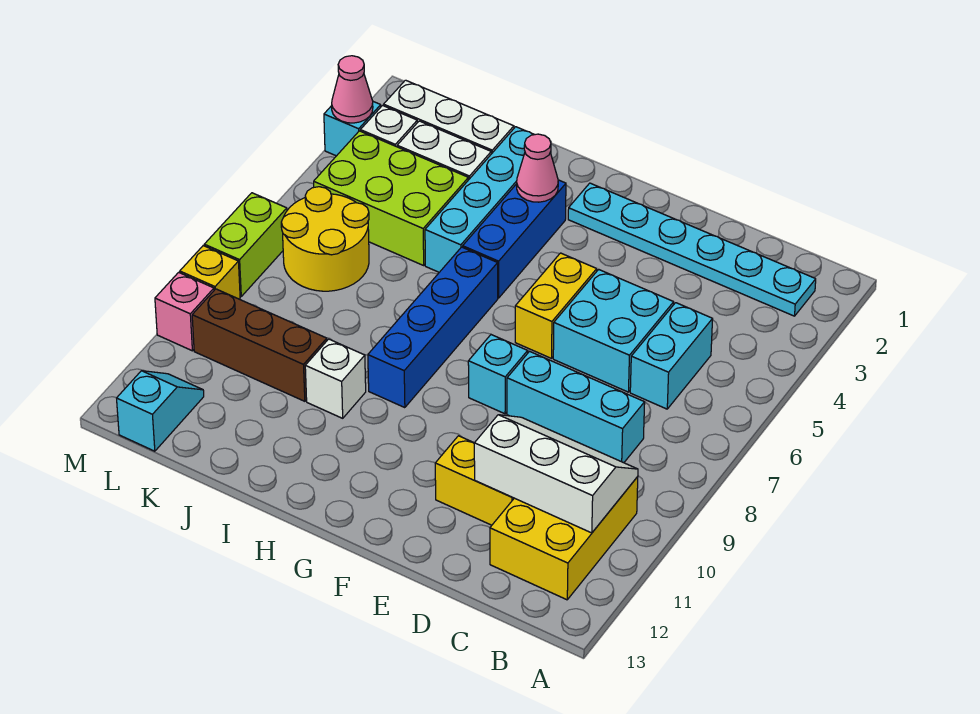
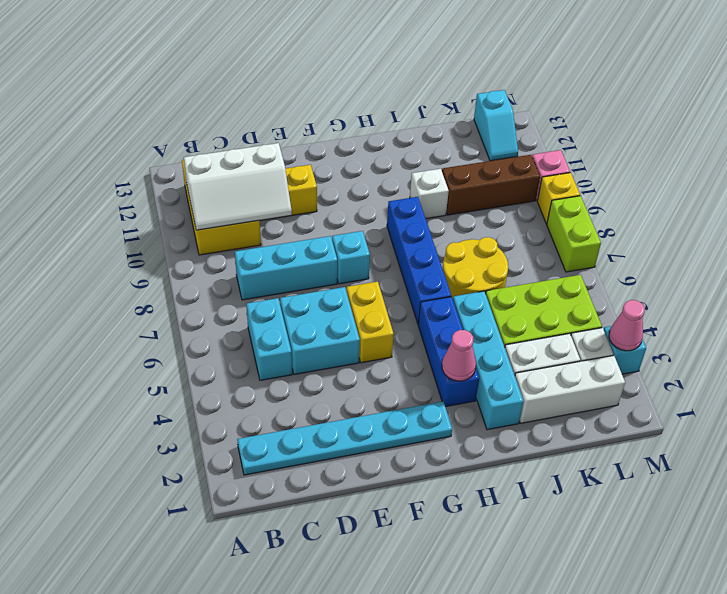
yellow round brick K6:L7 level 1 -> yellow round brick I6:J7 level 1

